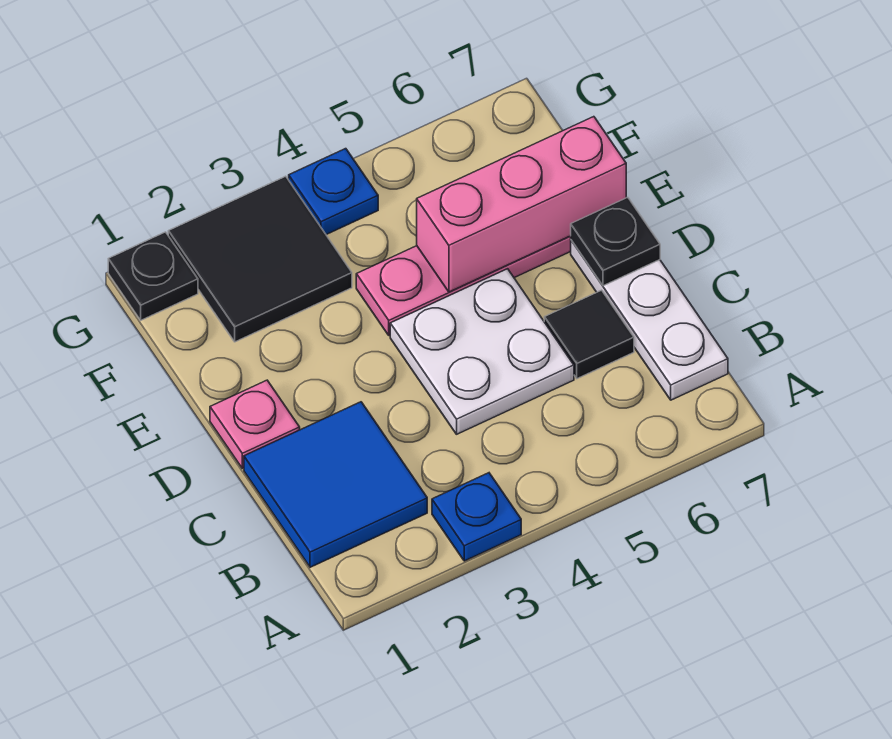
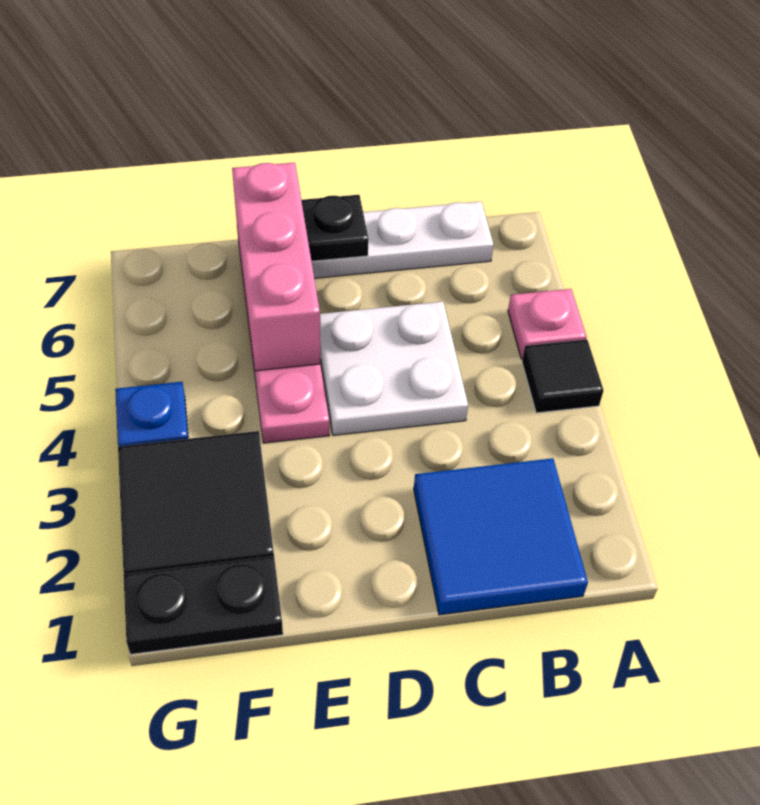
blue plate A3 level 1 -> none
black tile C6 level 1 -> black tile A4 level 1
pink plate D1 level 1 -> pink plate A5 level 1
black plate G1 level 1 -> black plate F1:G1 level 1

